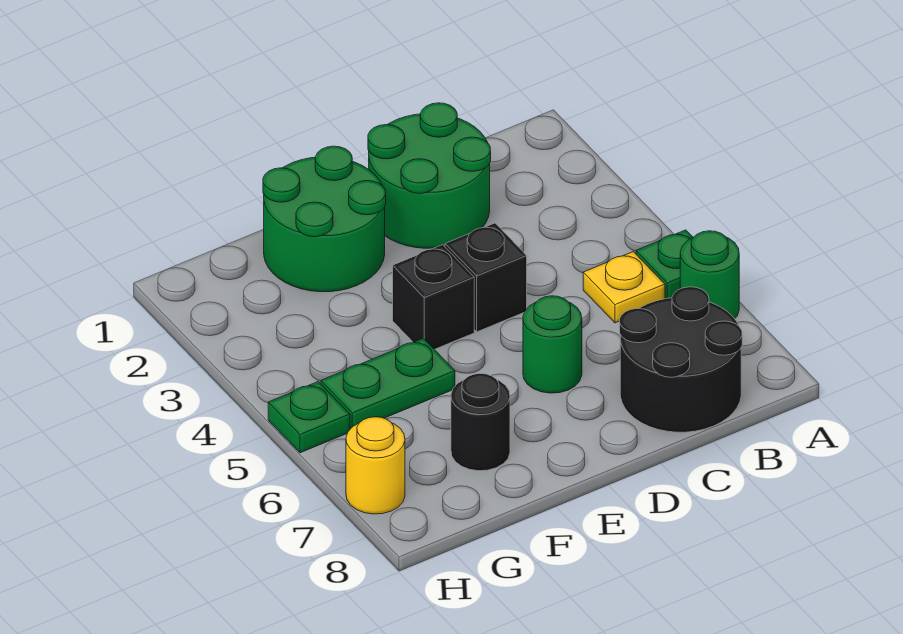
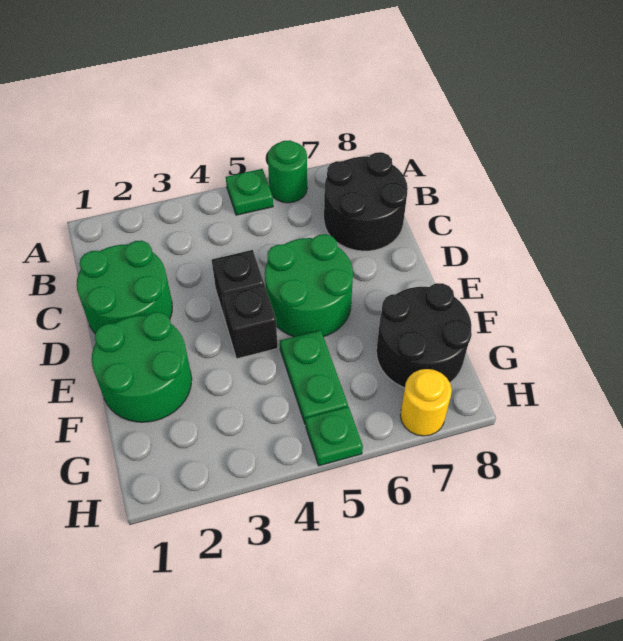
yellow plate B5 level 1 -> none
green round brick D6 level 1 -> green round brick D5:E6 level 1
black round brick F7 level 1 -> black round brick F7:G8 level 1

